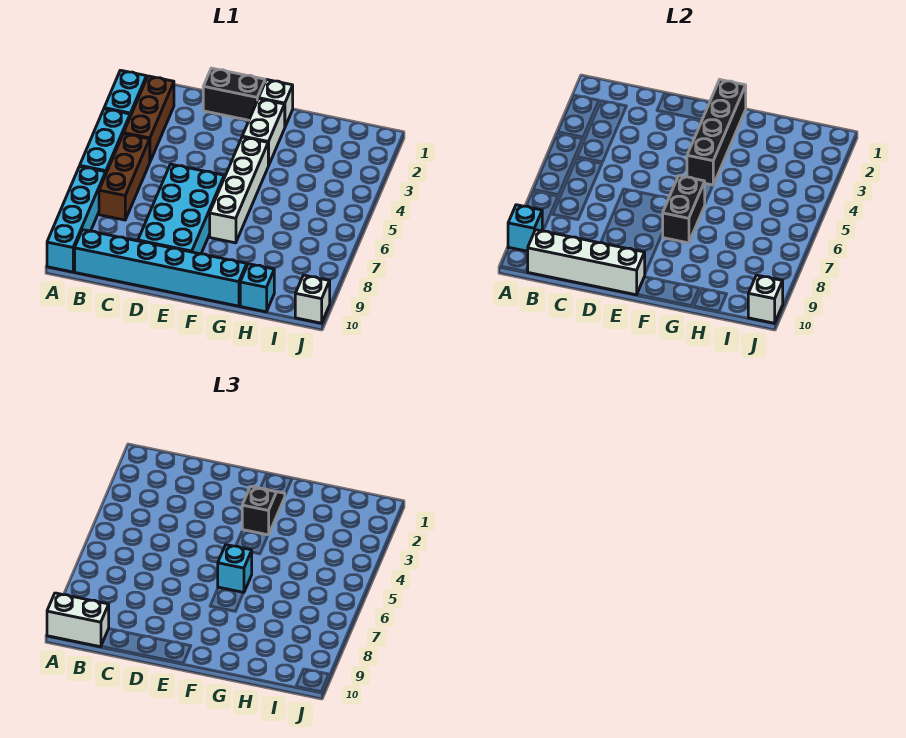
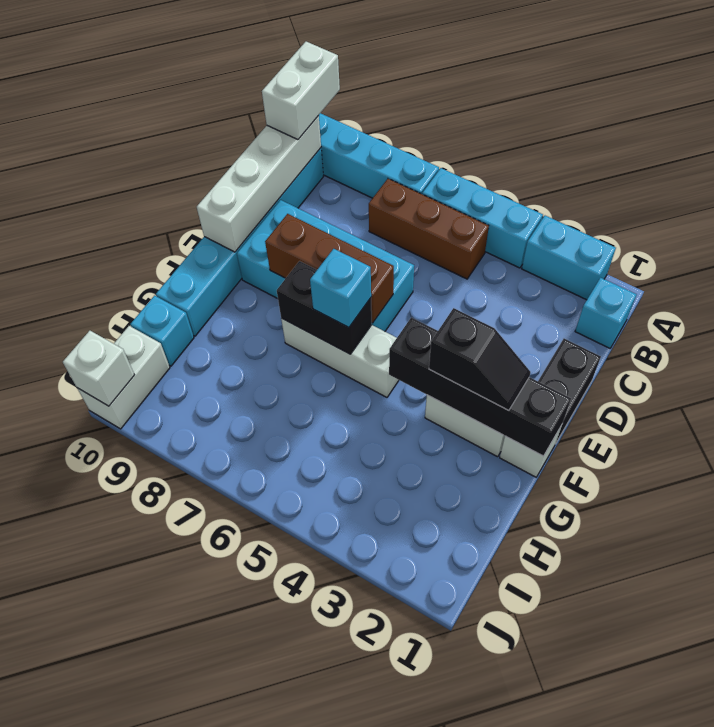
cyan brick A9 level 2 -> cyan brick B1 level 1
brown brick B2:B4 level 1 -> brown brick E6:E8 level 2
white brick F4:F7 level 1 -> white brick F5:F7 level 1
white brick J10 level 1 -> white brick I10:J10 level 1

